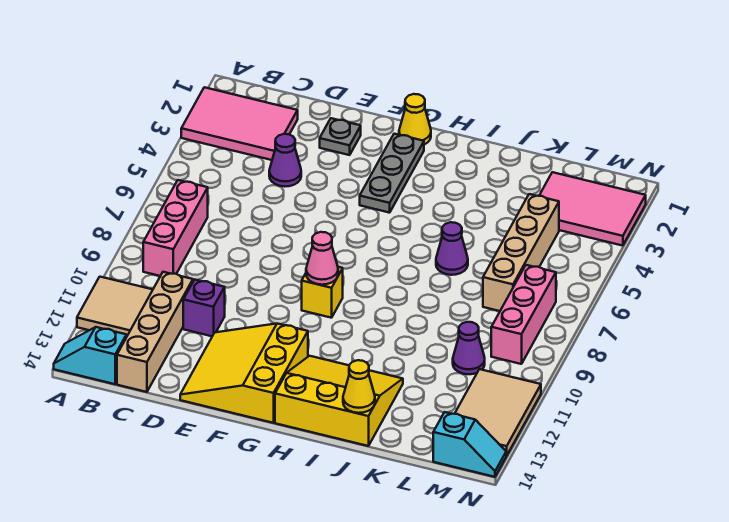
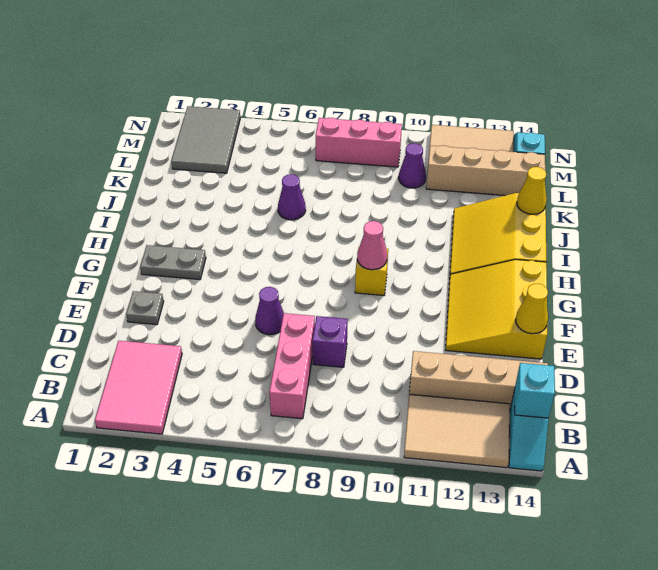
tan tile A11:B12 level 1 -> tan tile A11:B13 level 1
pink brick B7:B9 level 1 -> pink brick B7:D7 level 1
none -> cyan brick B14 level 2
purple cone D4 level 1 -> purple cone E6 level 1
purple brick D11 level 1 -> purple brick D8 level 1
yellow slope E12:G14 level 1 top G -> yellow slope E12:G14 level 1 top 14
yellow cone G1 level 1 -> yellow cone E14 level 2
grey plate G2:G4 level 1 -> grey plate G2:G3 level 1
pink tile L2:N3 level 1 -> grey tile L2:N3 level 1
tan brick L4:L7 level 1 -> tan brick L11:L14 level 1

